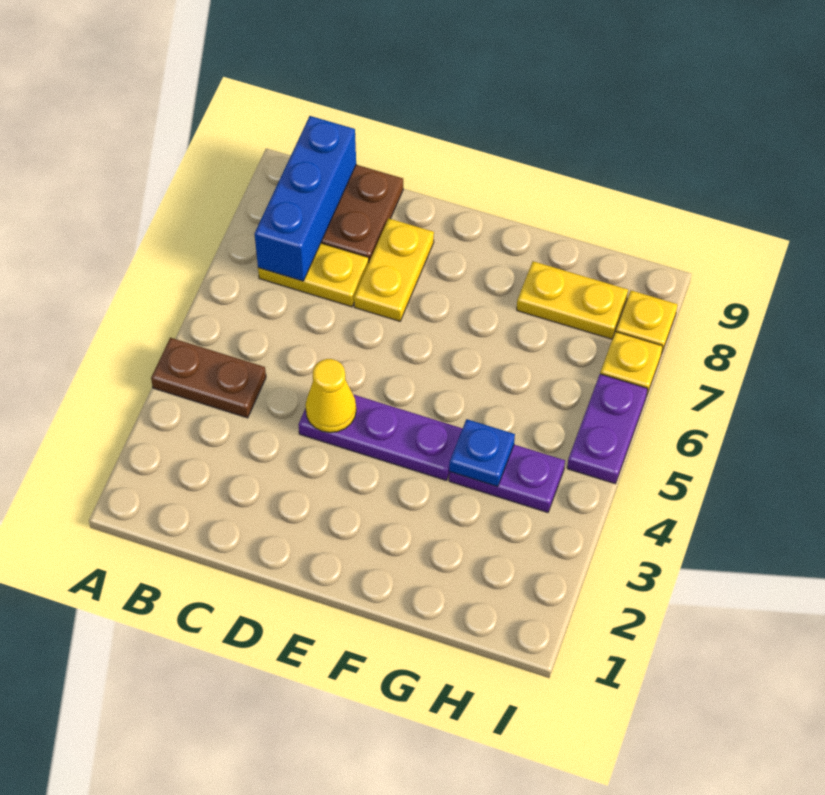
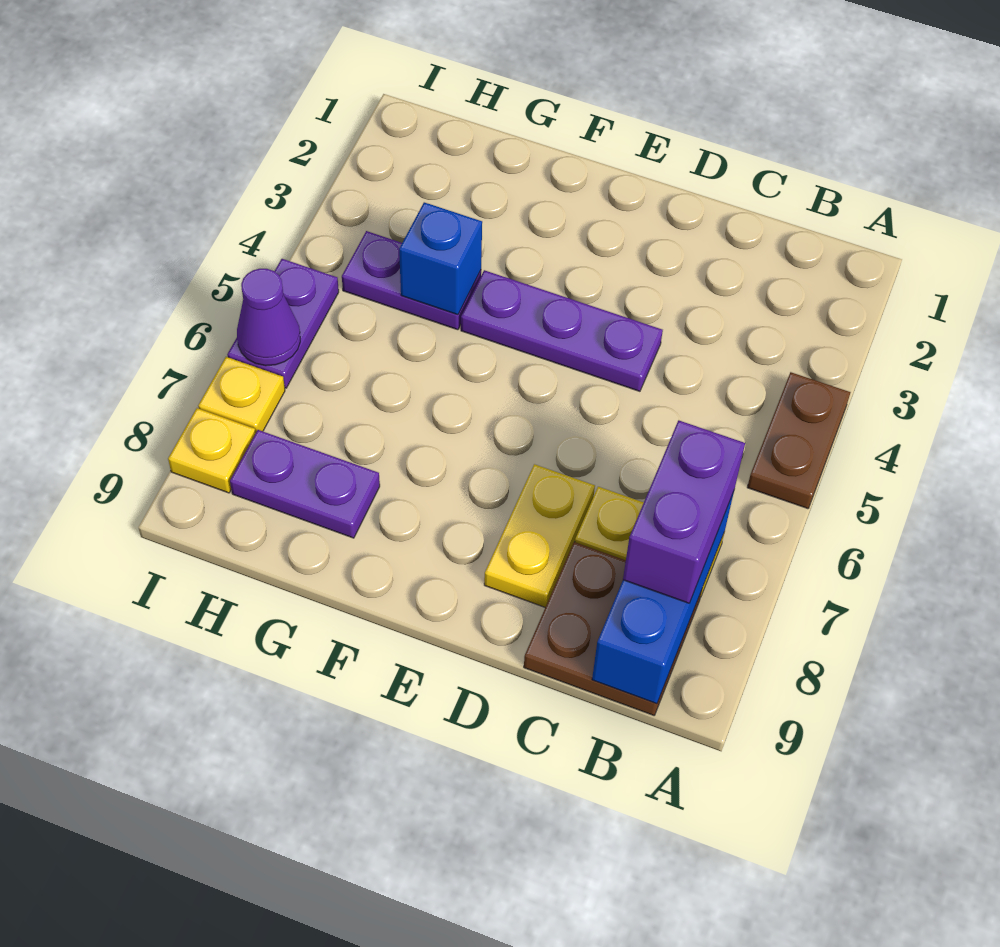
brown plate A4:B4 level 1 -> brown plate A4:A5 level 1
none -> purple brick B7:B8 level 3
yellow cone D4 level 2 -> none
blue plate G4 level 2 -> blue brick G4 level 2
yellow plate G8:H8 level 1 -> purple plate G8:H8 level 1
none -> purple cone I6 level 2

